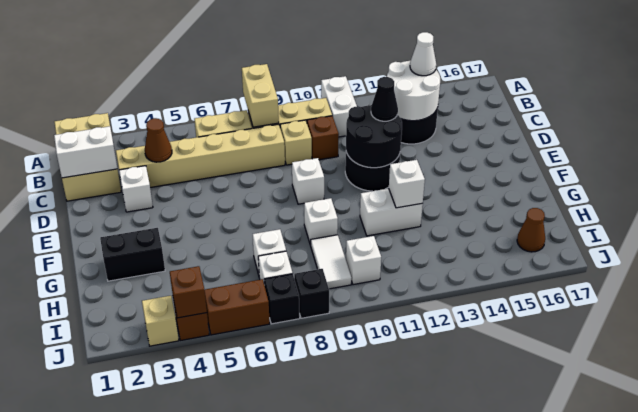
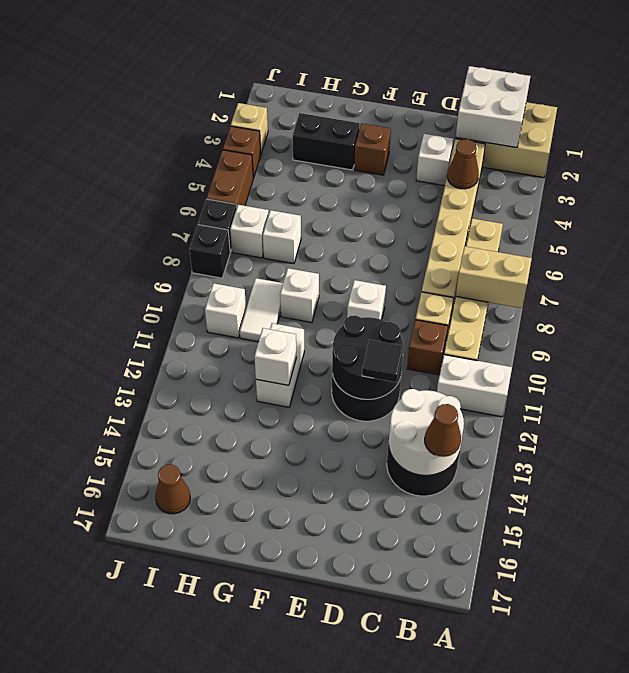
white cone B14 level 3 -> brown cone B14 level 3
white brick C1:C2 level 2 -> white brick B1:C2 level 2
black cone D12 level 3 -> black tile D12 level 3
black brick G2:G3 level 1 -> black brick G3:H3 level 1
white tile H9:I9 level 1 -> white tile H9:H10 level 1
brown brick J4 level 2 -> brown brick F3 level 1

